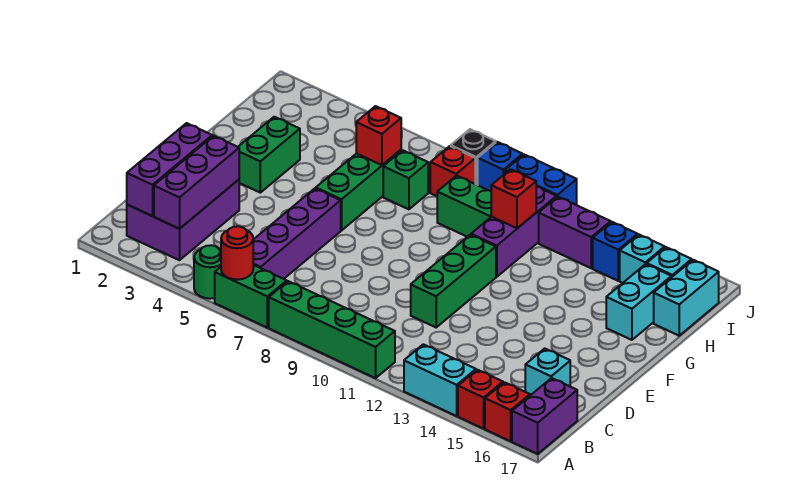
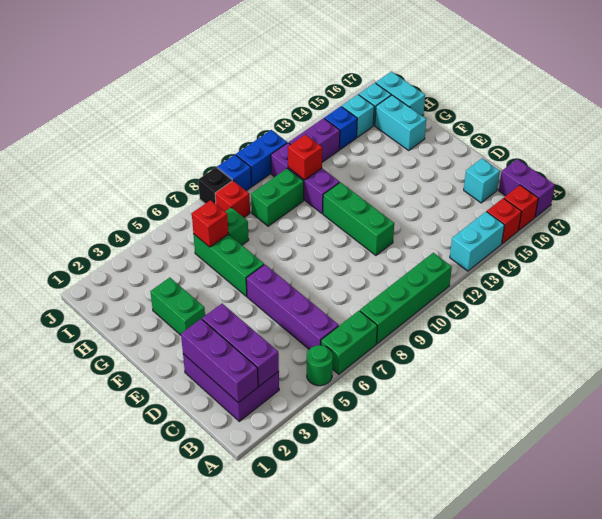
red round brick A6 level 2 -> none

